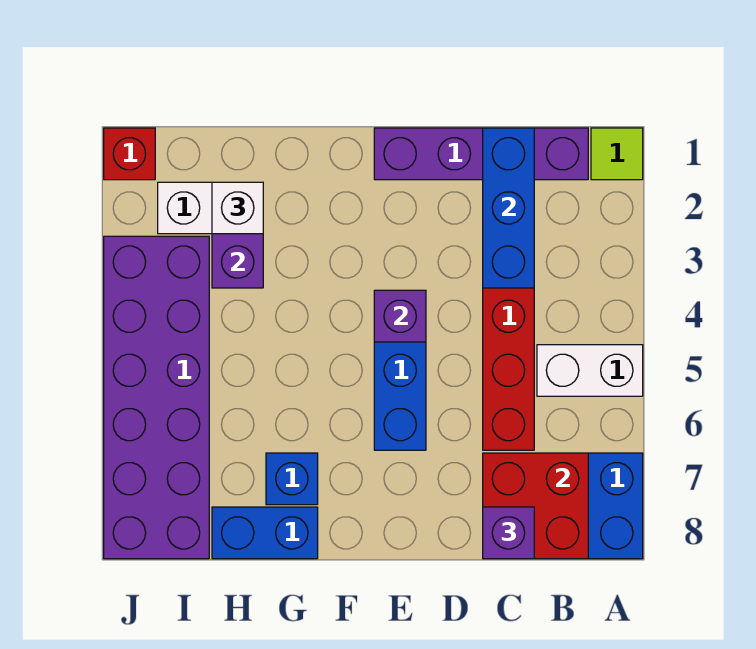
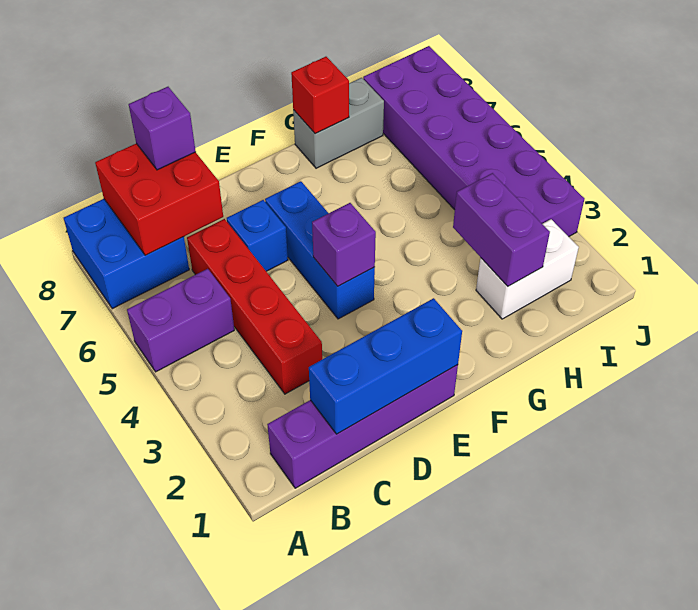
lime tile A1 level 1 -> none
white brick A5:B5 level 1 -> purple brick A5:B5 level 1
blue brick C1:C3 level 2 -> blue brick C1:E1 level 2
blue brick G7 level 1 -> blue brick D6 level 1
blue brick G8:H8 level 1 -> grey brick G8:H8 level 1
white brick H2 level 3 -> none
red brick J1 level 1 -> red brick G8 level 2

